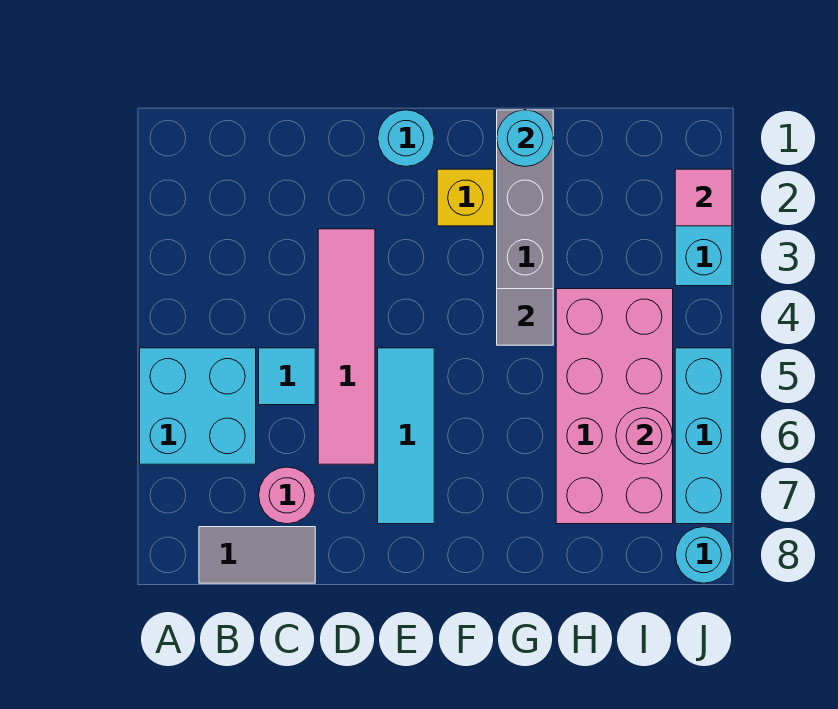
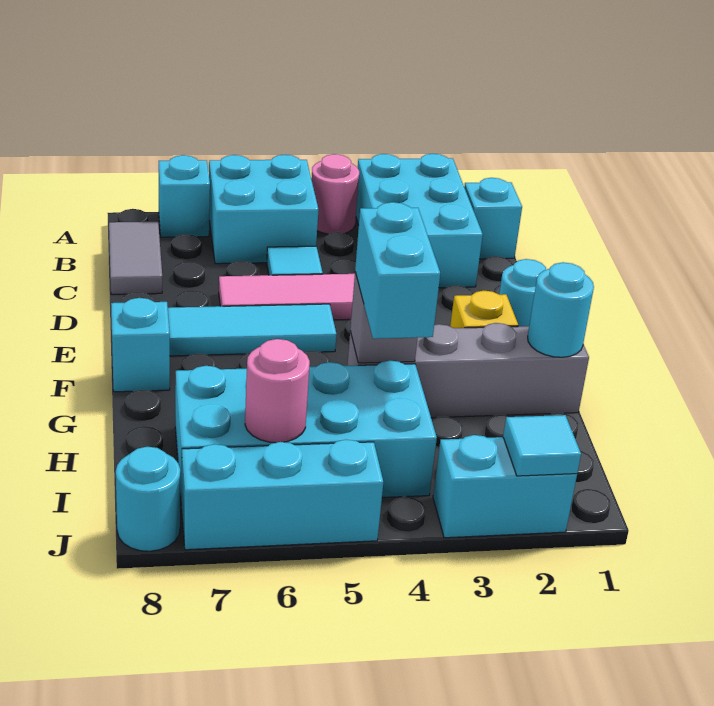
none -> cyan brick A2:C3 level 1
none -> cyan brick A7 level 1
none -> cyan brick B1 level 1
pink round brick C7 level 1 -> pink round brick A4 level 1
none -> cyan brick F8 level 1
grey tile G4 level 2 -> grey brick G4 level 2
none -> cyan brick G4:H4 level 3
pink brick H4:I7 level 1 -> cyan brick H4:I7 level 1
pink tile J2 level 2 -> cyan tile J2 level 2

